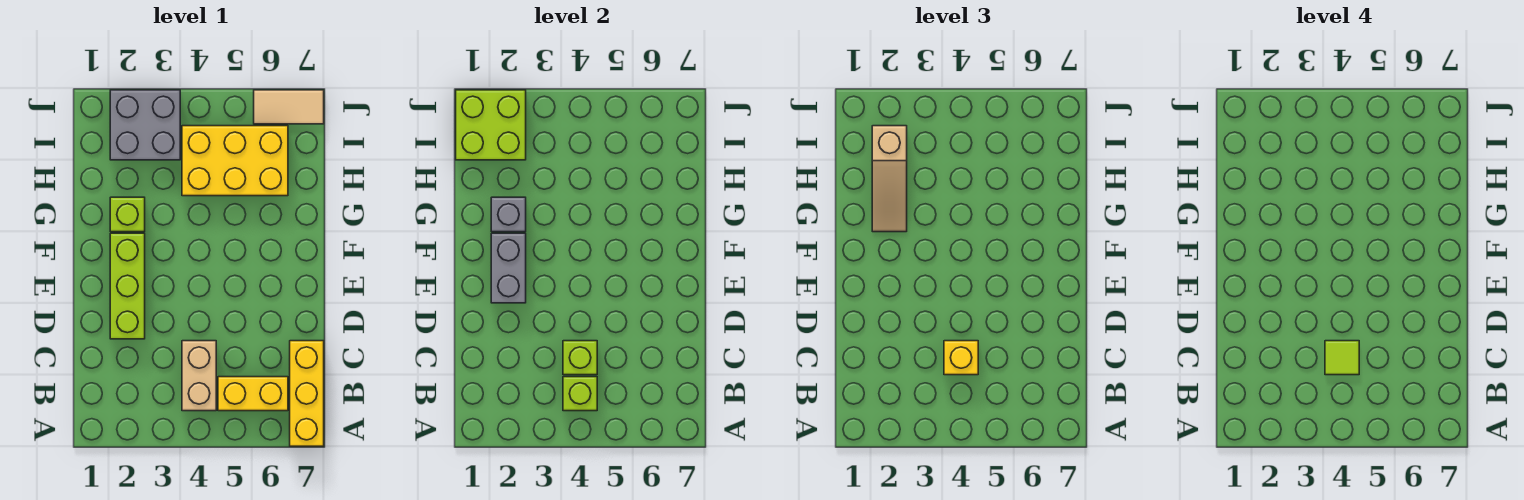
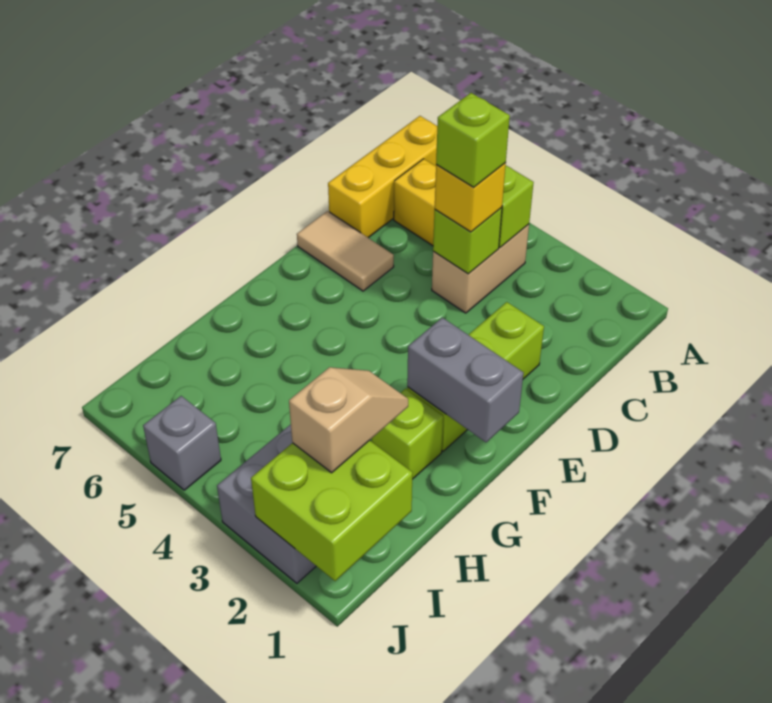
lime tile C4 level 4 -> lime brick C4 level 4
grey brick E2:F2 level 2 -> grey brick F1:F2 level 2
grey brick G2 level 2 -> grey brick J5 level 1
tan slope G2:I2 level 3 top I -> tan slope H2:I2 level 3 top I
yellow brick H4:I6 level 1 -> none
tan tile J6:J7 level 1 -> tan tile D6:D7 level 1

